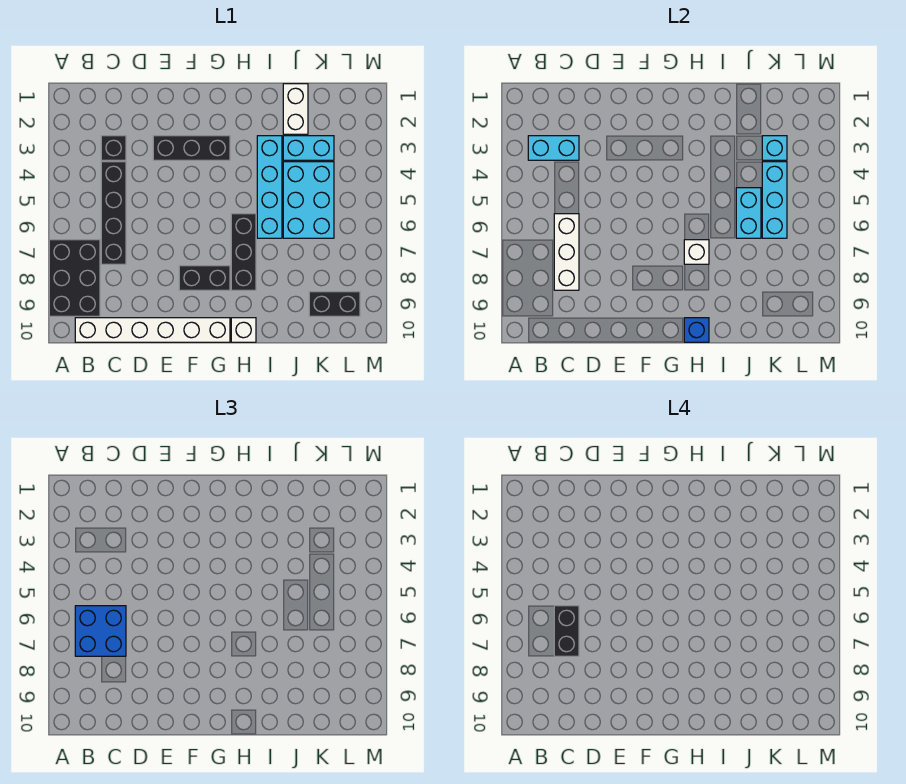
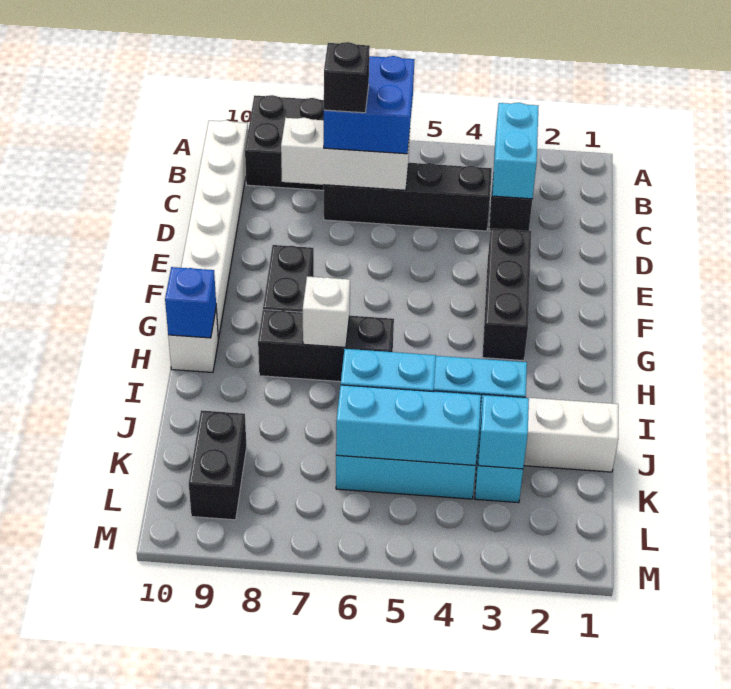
black brick C6:C7 level 4 -> black brick C7 level 4

